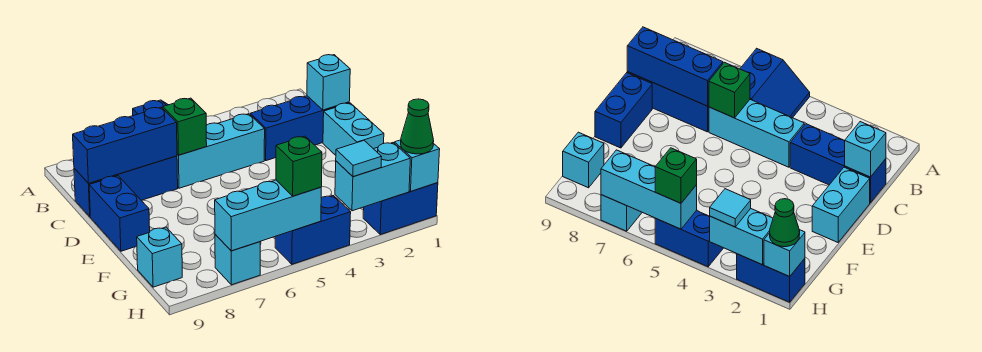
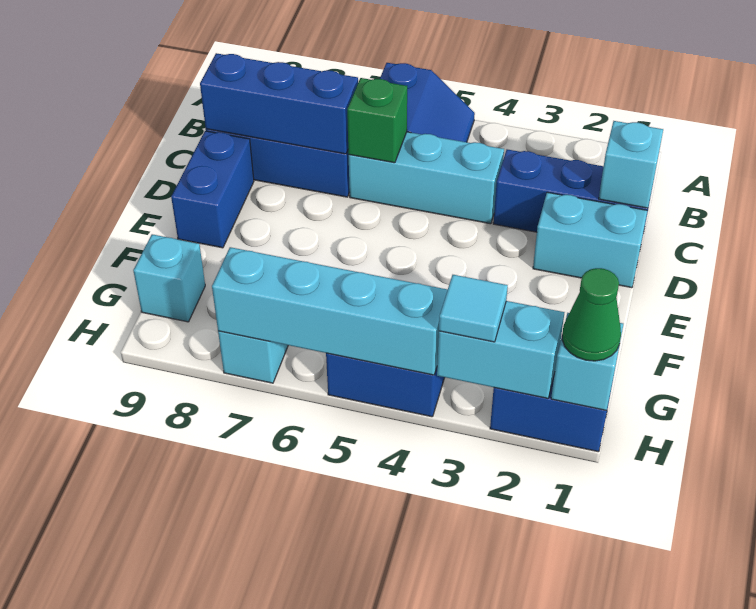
cyan brick D1:E1 level 1 -> cyan brick D1:D2 level 1
cyan brick H5:H7 level 2 -> cyan brick H4:H7 level 2
green brick H5 level 3 -> none

